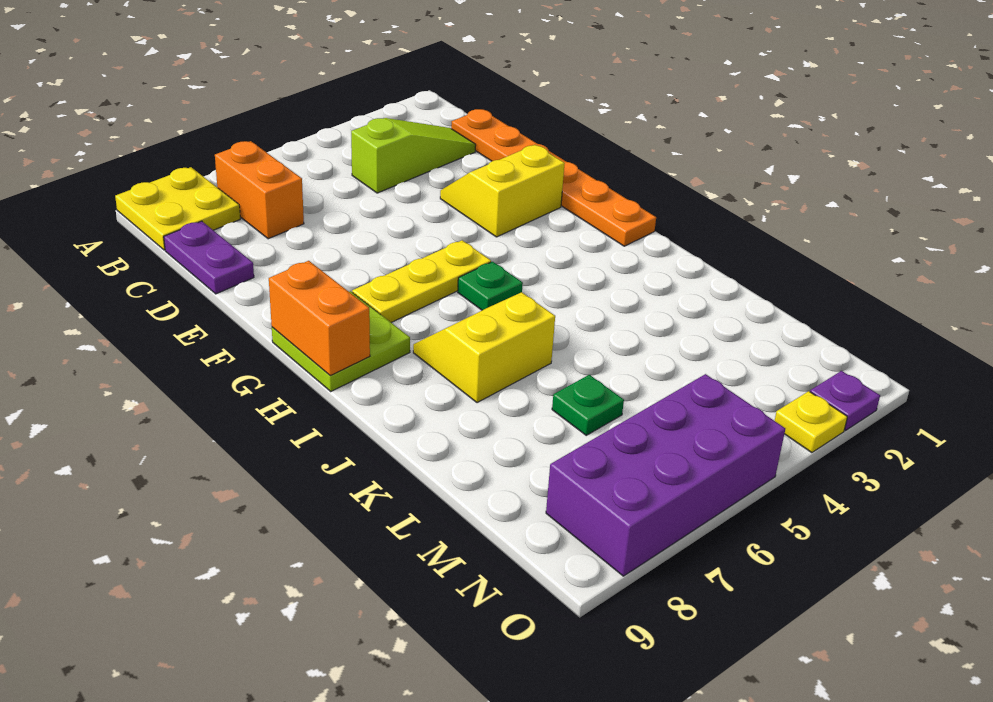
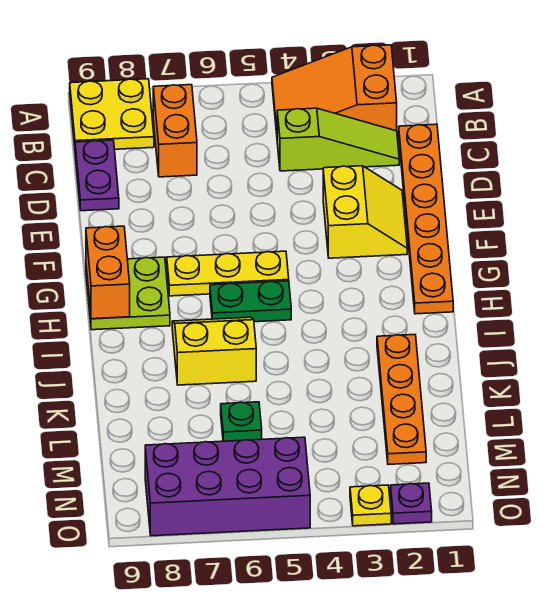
none -> orange slope A2:B4 level 1 top 2
yellow slope E2:F3 level 1 top F -> yellow slope E2:F3 level 1 top 3
green plate H5 level 1 -> green plate H5:H6 level 1
none -> orange plate J2:M2 level 1

